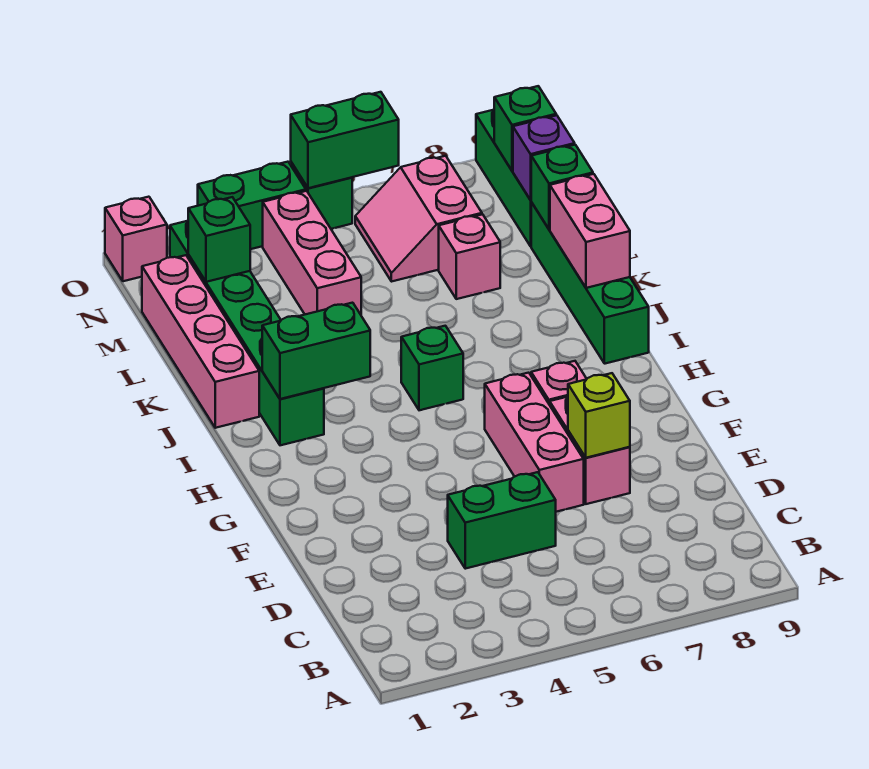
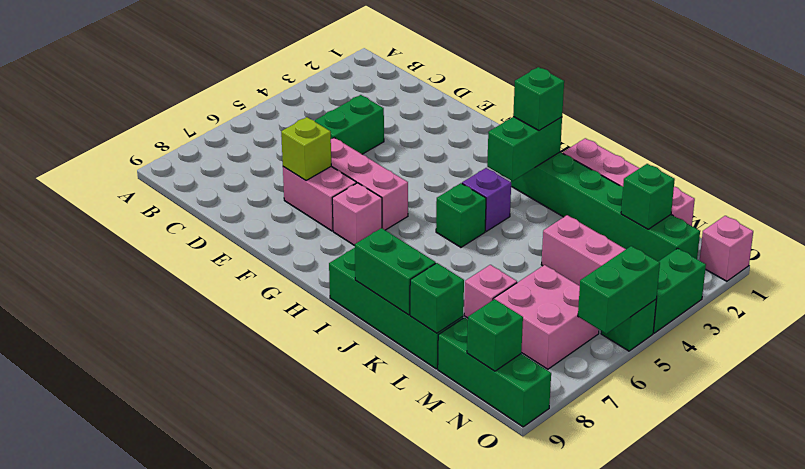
none -> green brick I2 level 3
pink brick J9:K9 level 2 -> green brick J9:K9 level 2
pink slope M6:N7 level 1 top 7 -> pink brick M6:N7 level 1
purple brick M9 level 2 -> purple brick I4 level 1

